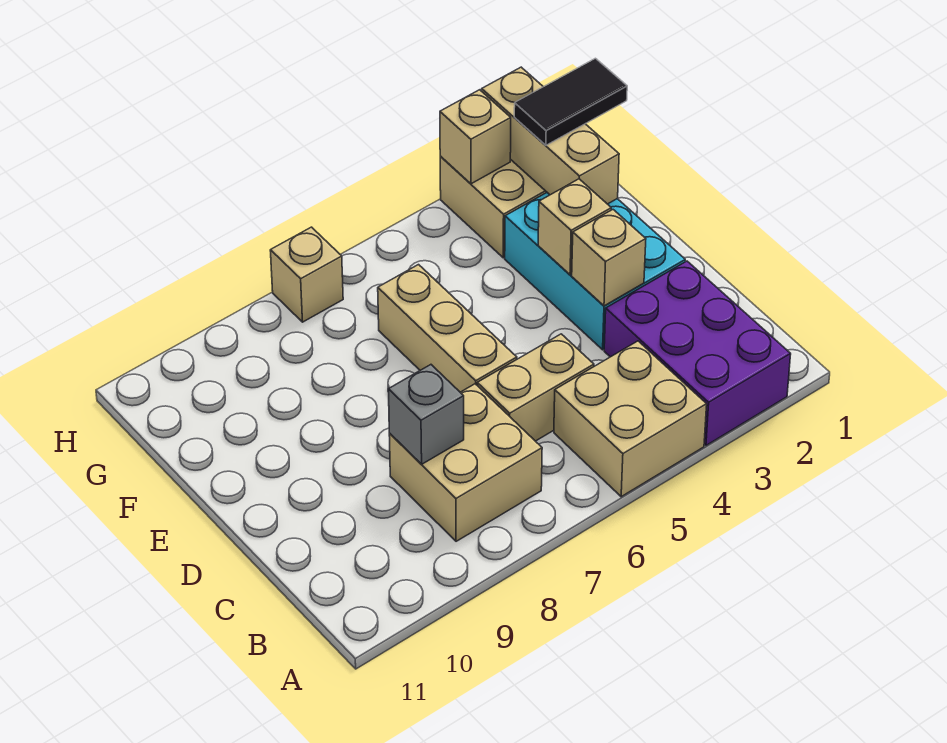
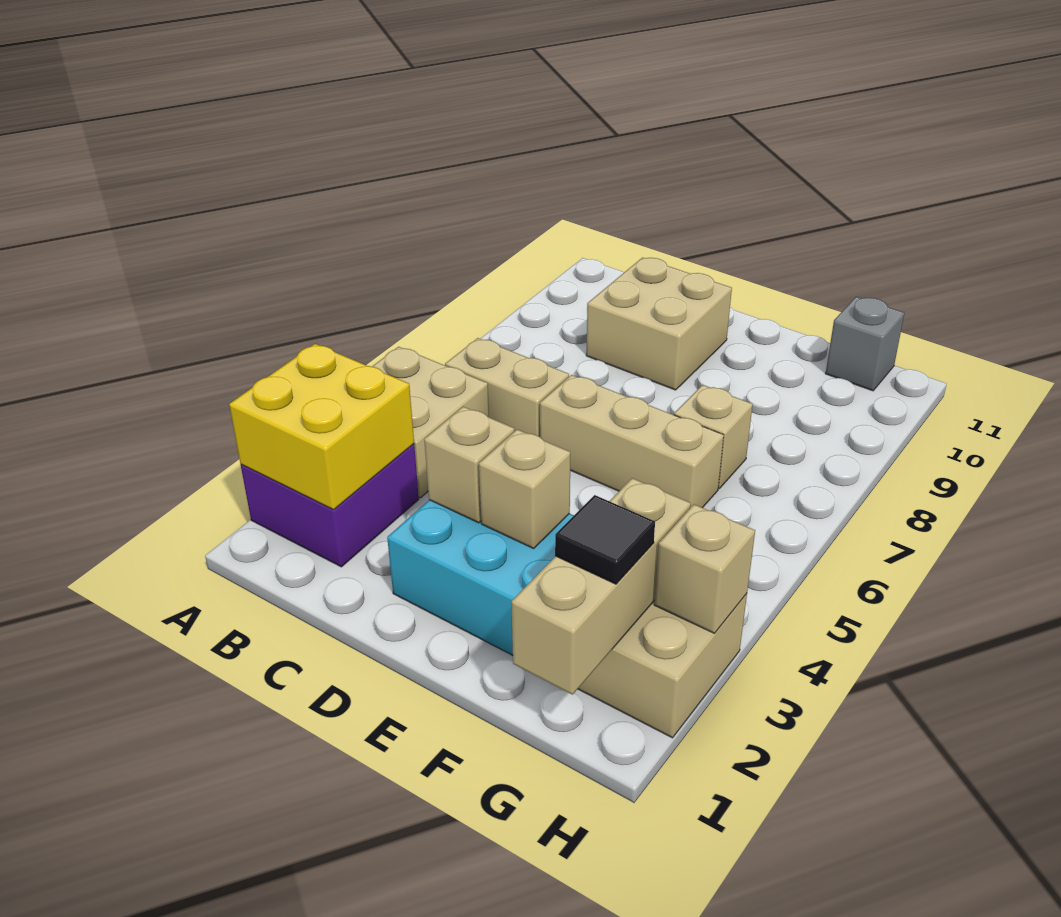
purple brick A2:C3 level 1 -> purple brick A2:B3 level 1
none -> yellow brick A2:B3 level 2
tan brick B7:C8 level 1 -> tan brick C9:D10 level 1
tan brick C5:C6 level 1 -> tan brick B6:C6 level 1
grey brick C8 level 2 -> grey brick G11 level 1
tan brick F2:H2 level 2 -> tan brick G1:G3 level 2
black tile G1:G2 level 3 -> black tile G2 level 3
tan brick H7 level 1 -> tan brick F7 level 1

